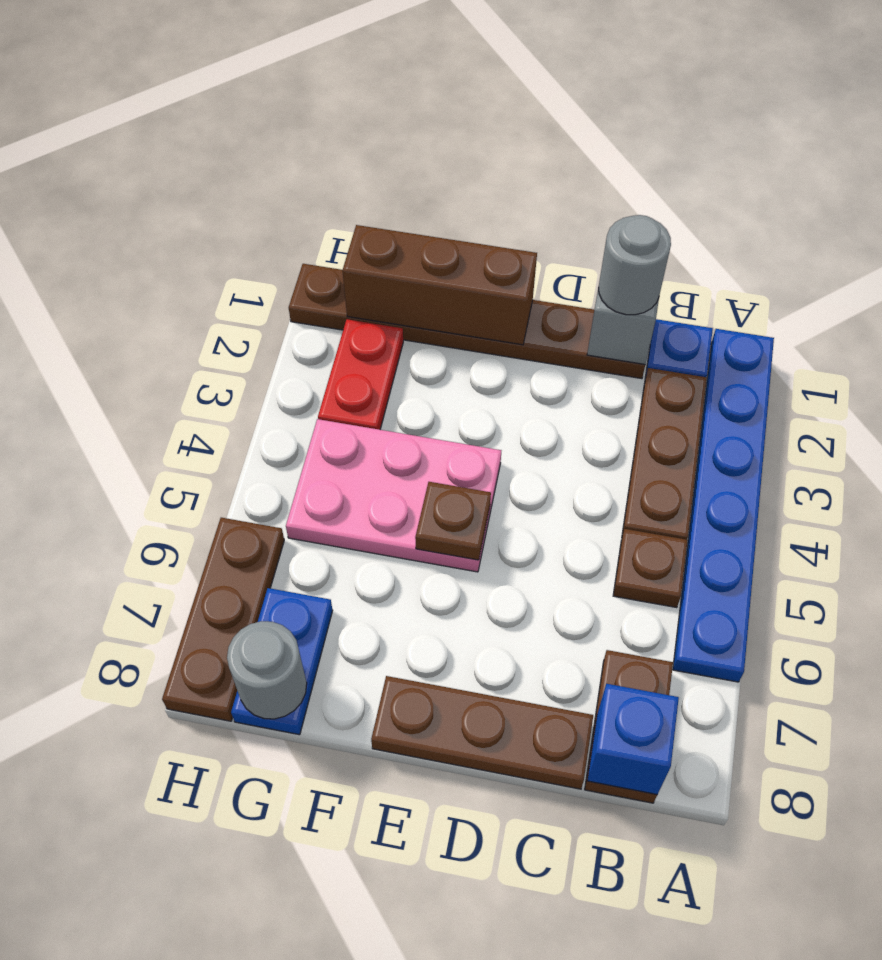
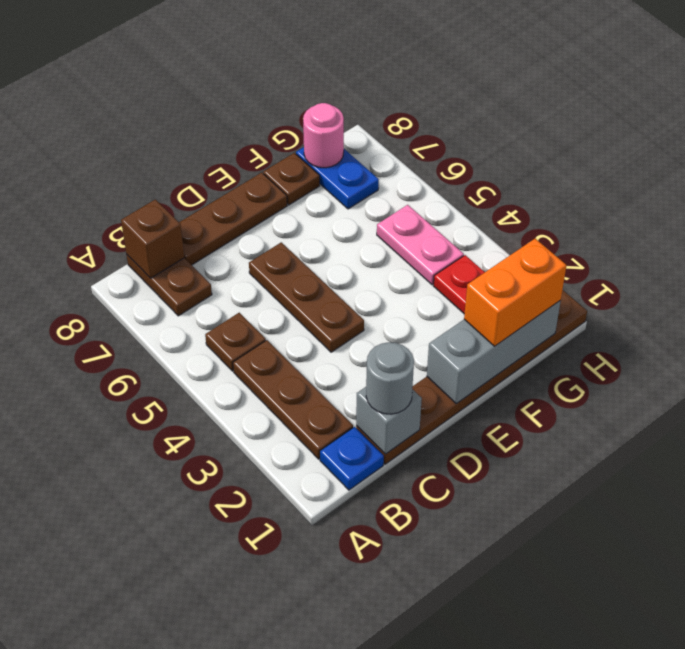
blue plate A1:A6 level 1 -> none
blue brick B8 level 2 -> brown brick B8 level 2
brown brick E1:G1 level 2 -> grey brick E1:G1 level 2
pink plate E4:G5 level 1 -> pink plate G4:G5 level 1
brown plate E5 level 2 -> brown plate F8 level 1
none -> orange brick F1:G1 level 3
grey round brick G8 level 2 -> pink round brick G8 level 2
brown plate H6:H8 level 1 -> brown plate D4:D6 level 1

